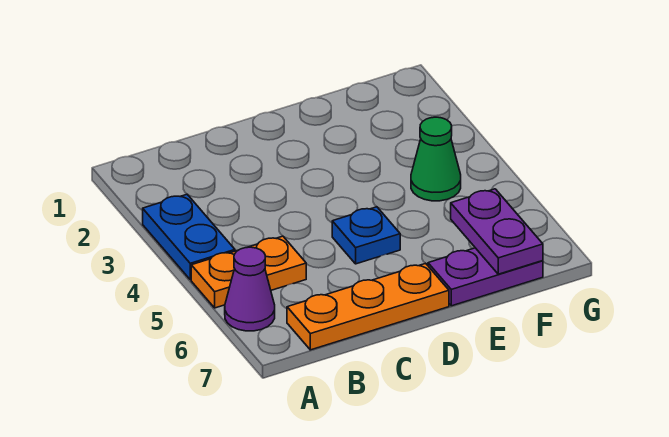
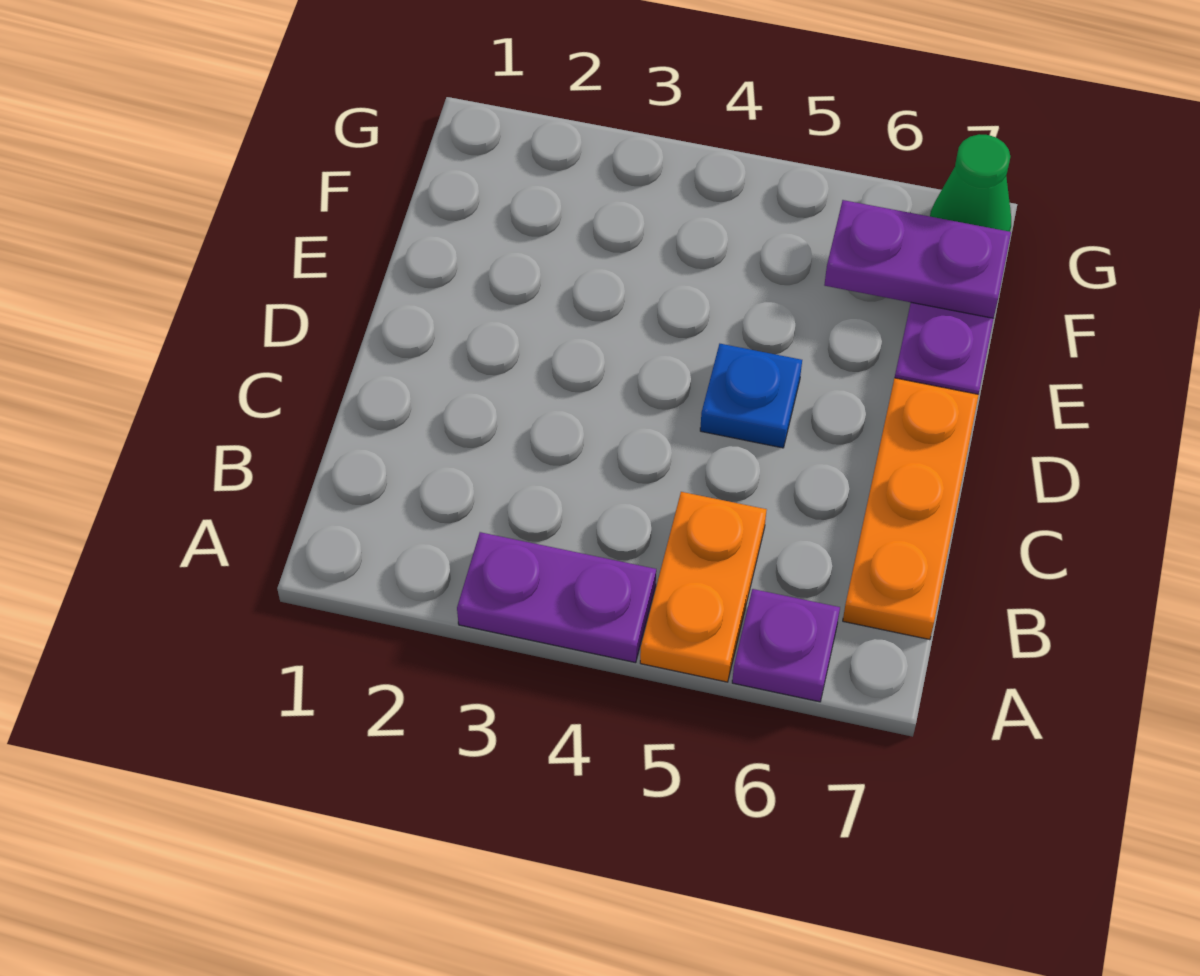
blue plate A3:A4 level 1 -> purple plate A3:A4 level 1
purple cone A6 level 1 -> purple plate A6 level 1
green cone F4 level 1 -> green cone G7 level 1

